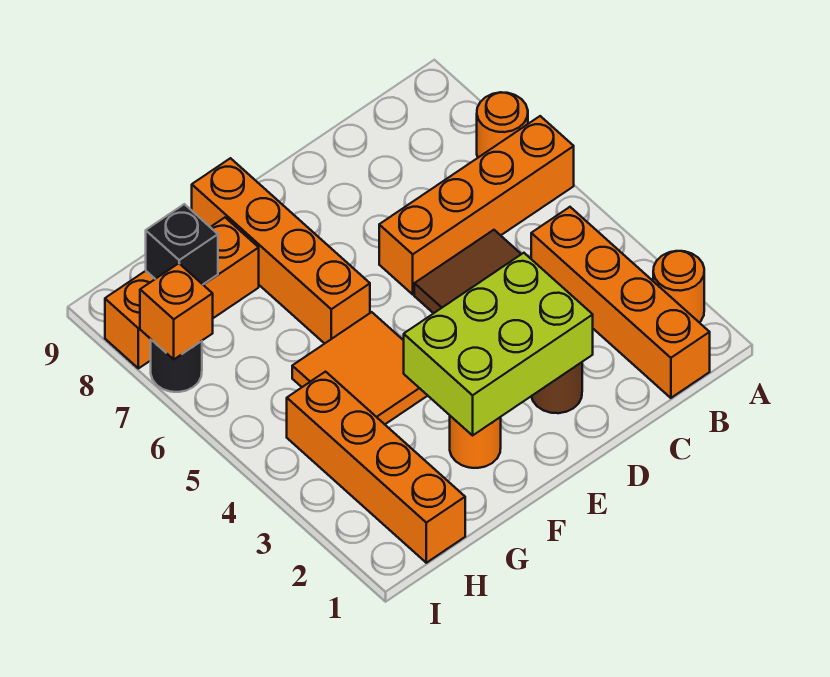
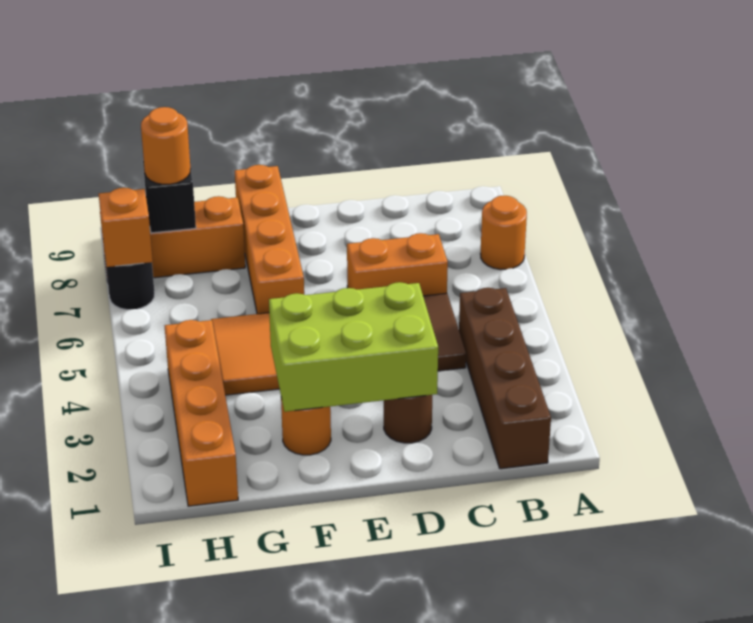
orange round brick A2 level 1 -> orange round brick H8 level 3
orange brick A6:D6 level 1 -> orange brick C6:D6 level 1
orange brick B1:B4 level 1 -> brown brick B1:B4 level 1

